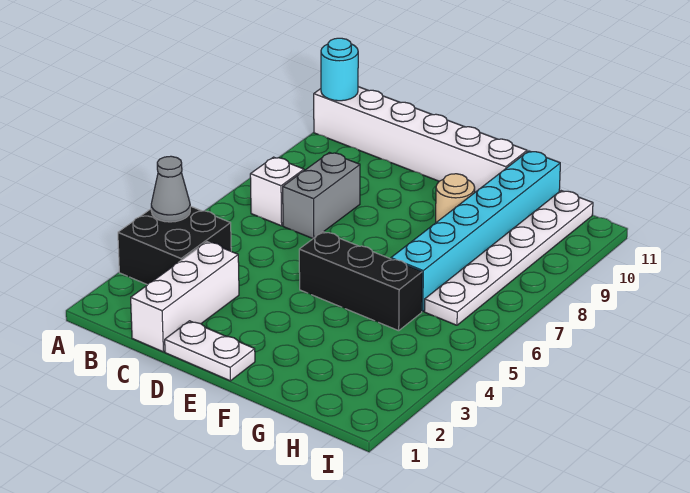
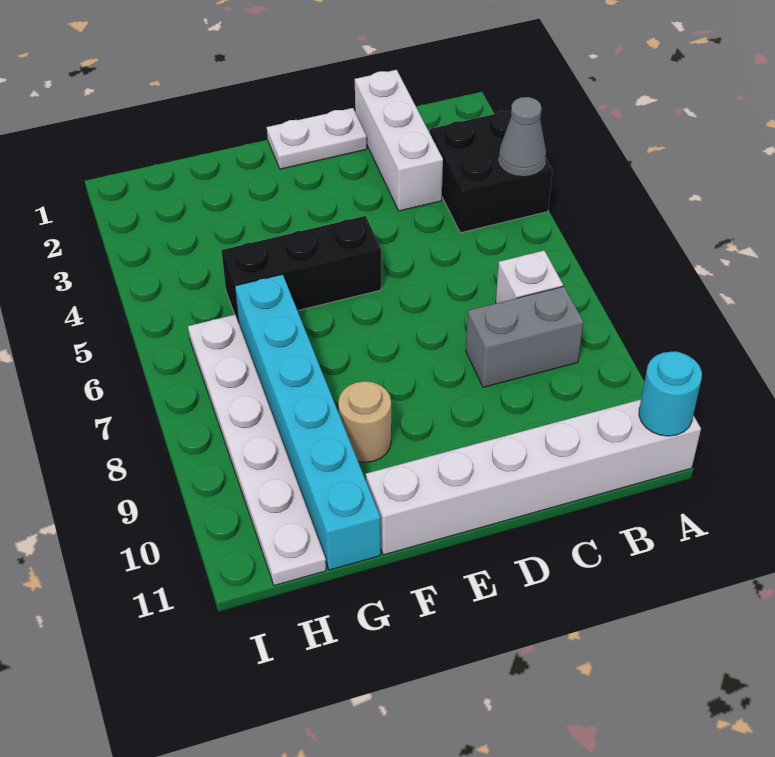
grey brick C7:C8 level 1 -> grey brick B8:C8 level 1

